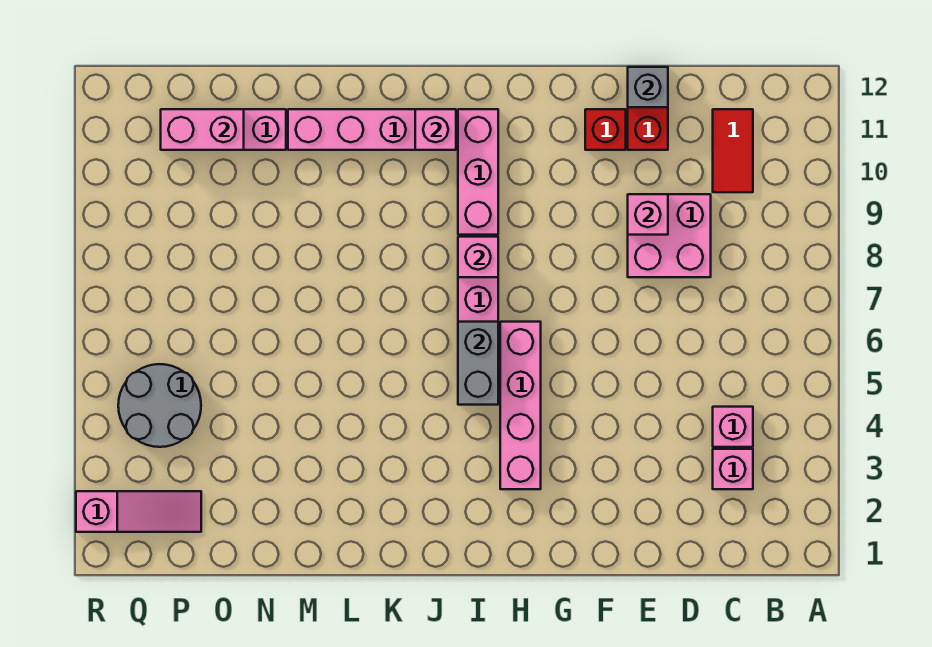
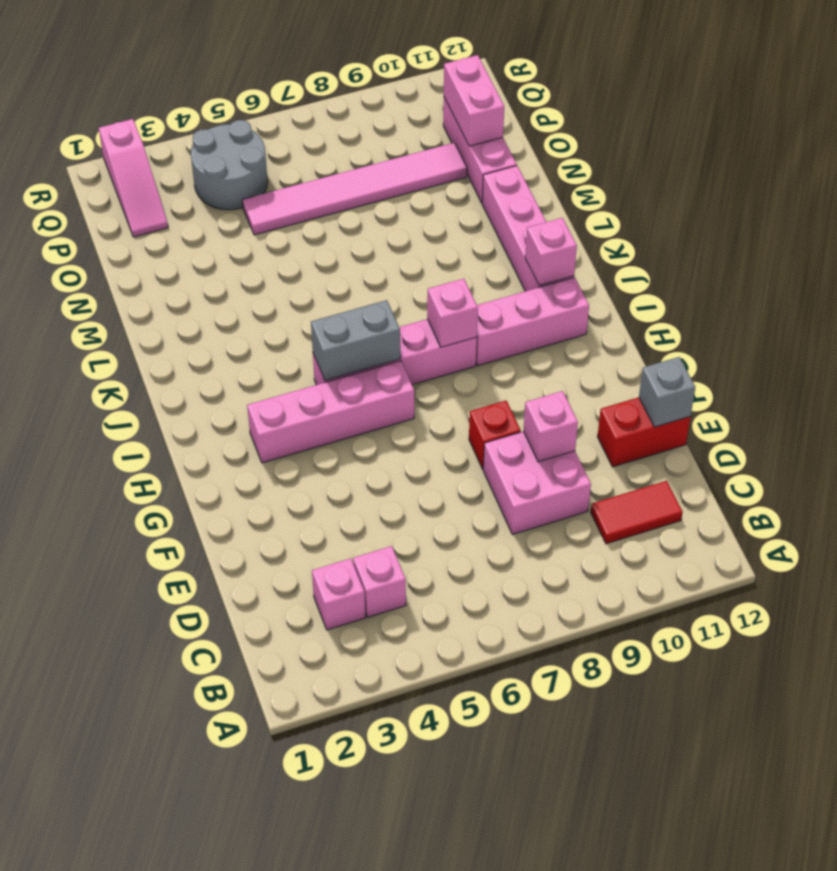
red brick F11 level 1 -> red brick F8 level 1
none -> pink tile O5:O10 level 1

